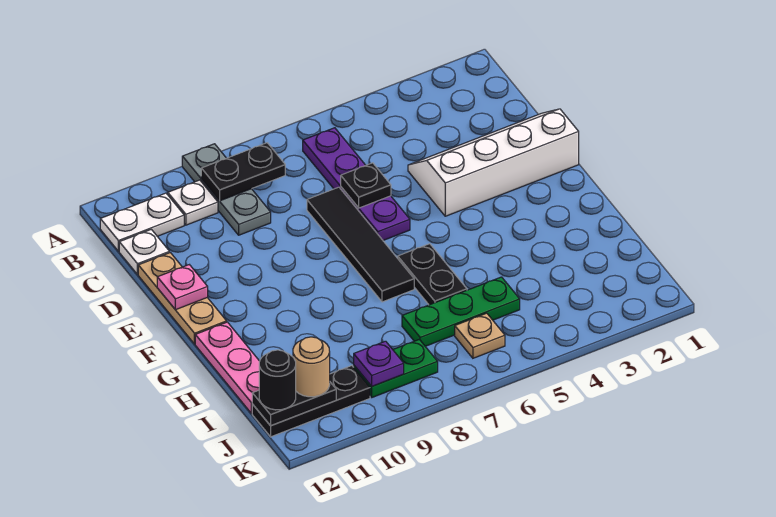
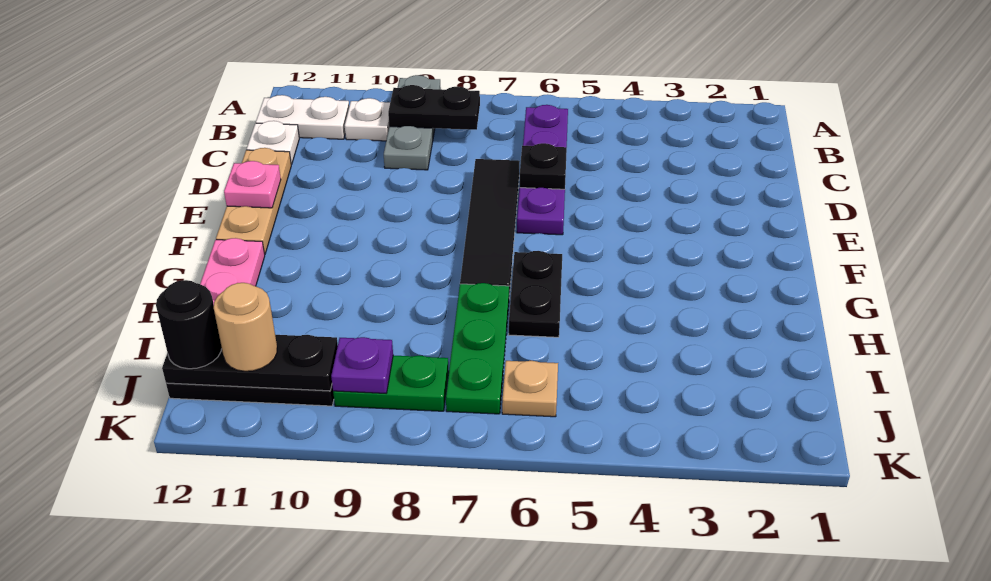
white slope D1:E4 level 1 top E -> none
green plate I5:I7 level 1 -> green plate H7:J7 level 1
black plate J11:J12 level 2 -> black plate J10:J12 level 2

